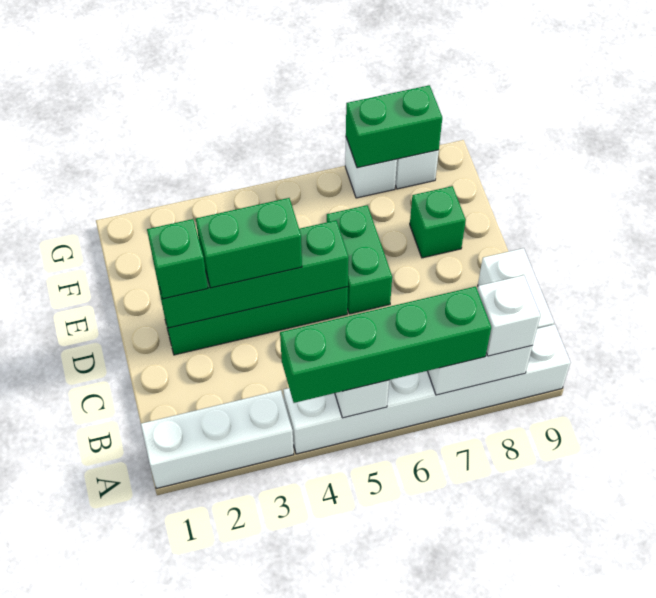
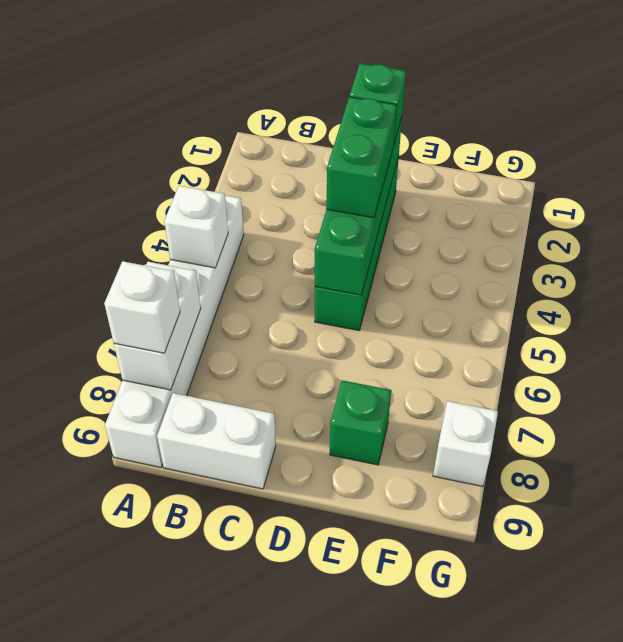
white brick A1:A3 level 1 -> none
green brick A4:A7 level 3 -> none
green brick D6:E6 level 1 -> none
white brick G7 level 1 -> none
green brick G7:G8 level 2 -> none

